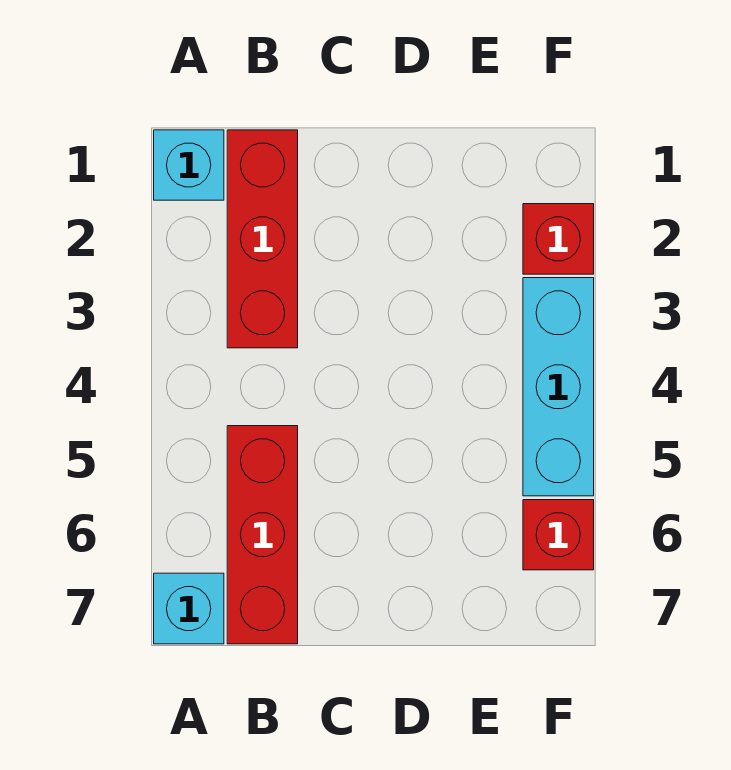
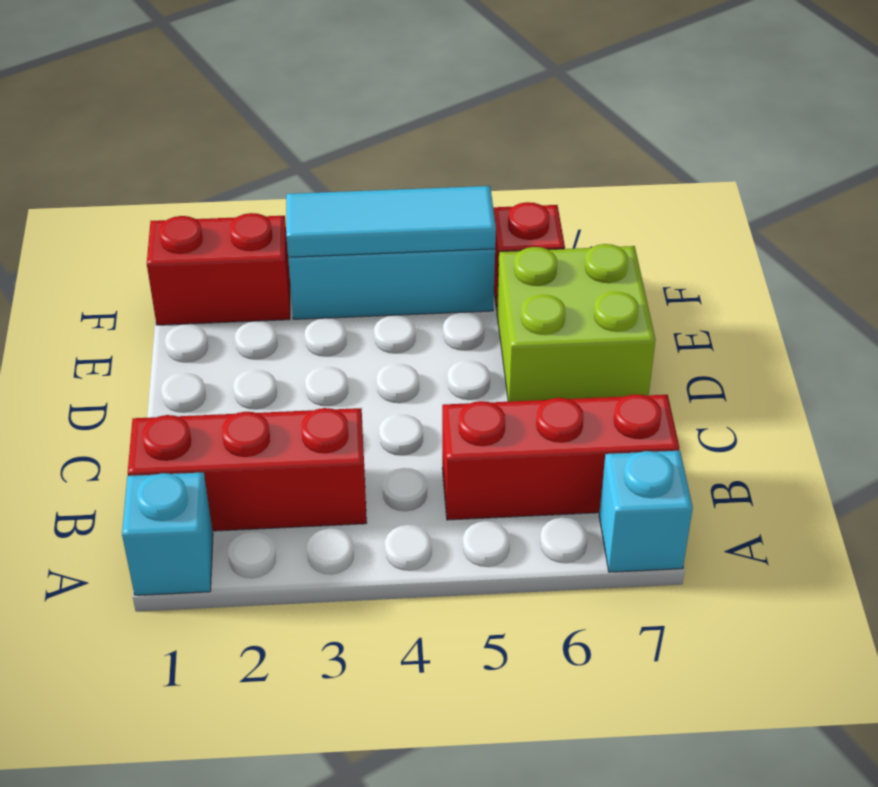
none -> lime brick D6:E7 level 1
red brick F2 level 1 -> red brick F1:F2 level 1
none -> cyan tile F3:F5 level 2

